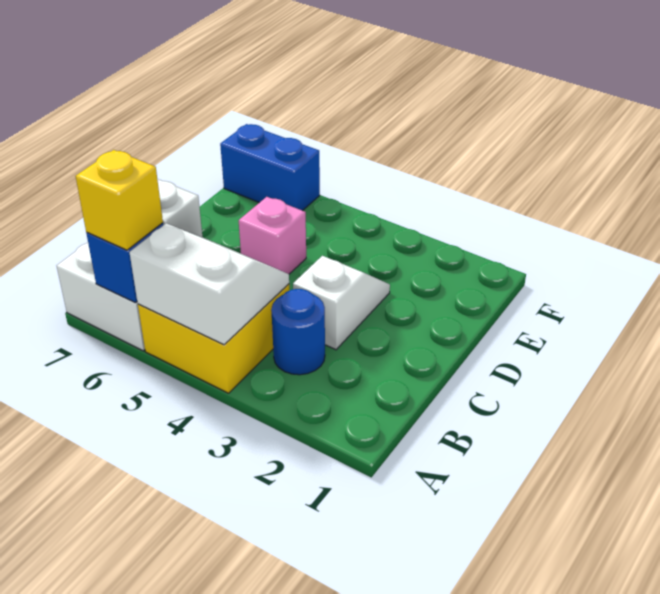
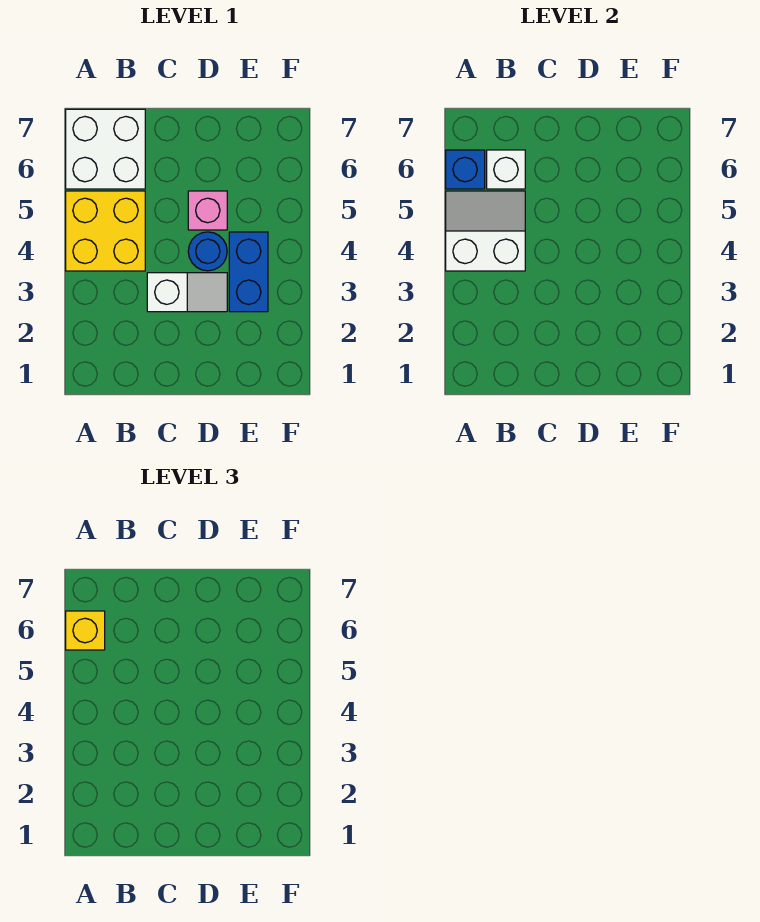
white slope A4:B5 level 2 top A -> white slope A4:B5 level 2 top 4
blue round brick B3 level 1 -> blue round brick D4 level 1
blue brick F6:F7 level 1 -> blue brick E3:E4 level 1

